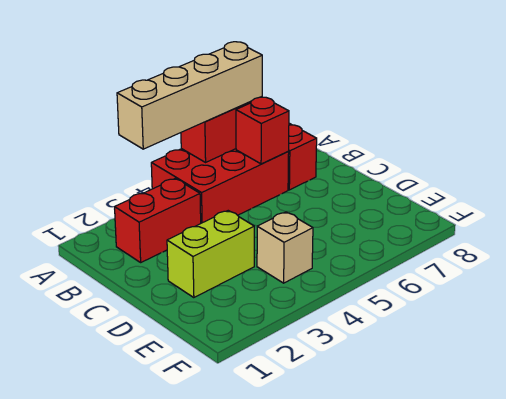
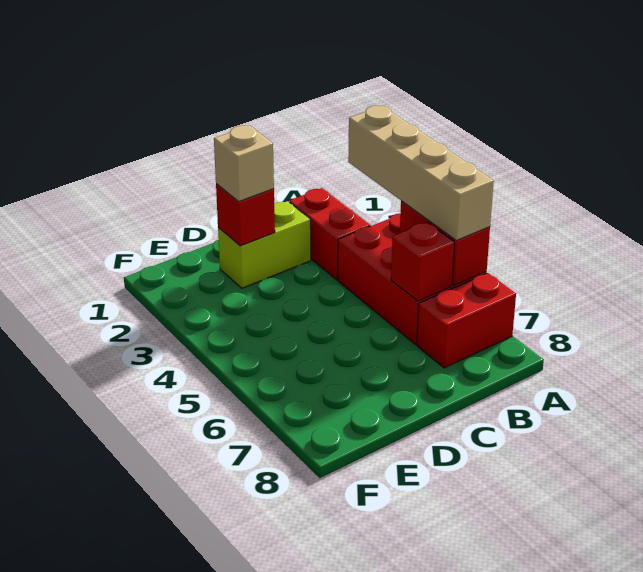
lime brick D2:D3 level 1 -> lime brick C2:D2 level 1
none -> red brick D2 level 2
tan brick E4 level 1 -> tan brick D2 level 3

